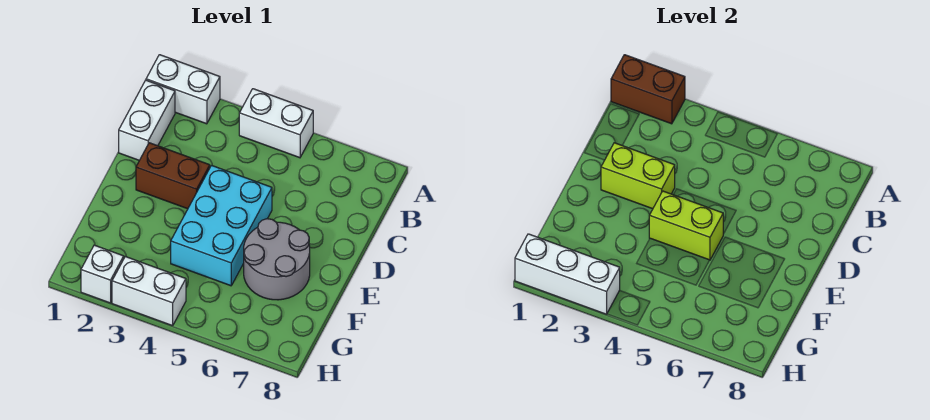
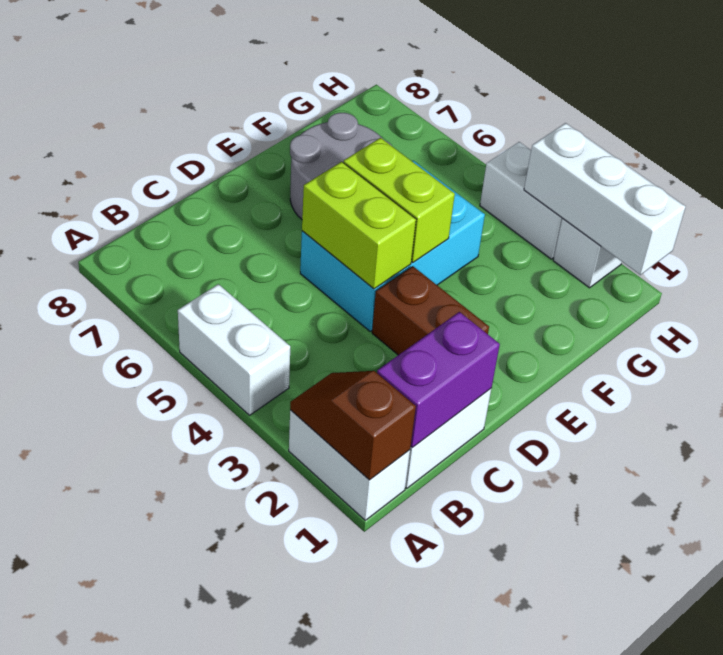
brown brick A1:A2 level 2 -> brown slope A1:A2 level 2 top 1
none -> purple brick B1:C1 level 2
lime brick D2:D3 level 2 -> lime brick D4:D5 level 2

